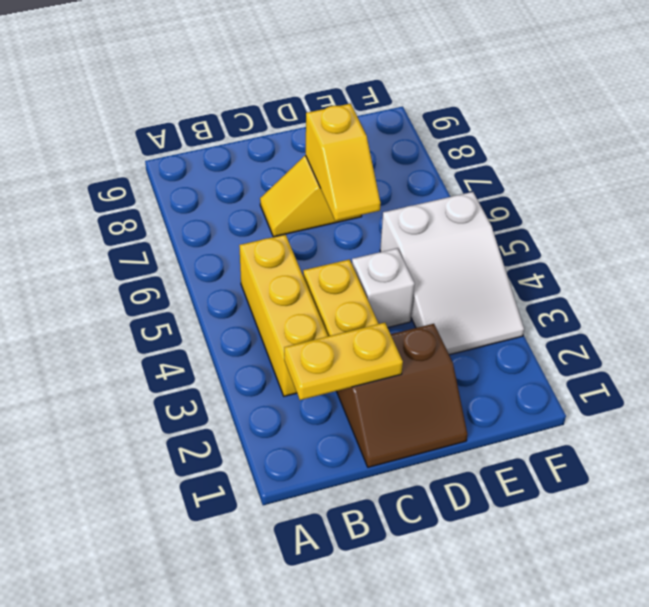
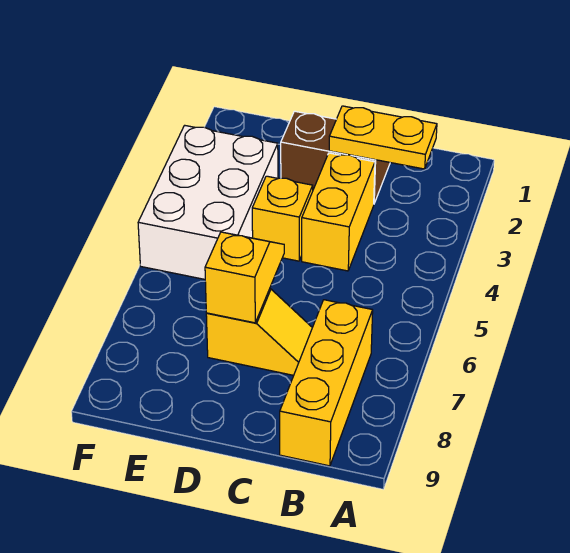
yellow brick B3:B5 level 1 -> yellow brick B7:B9 level 1
white brick D4 level 1 -> yellow brick D4 level 1
white slope E3:F5 level 1 top 5 -> white brick E3:F5 level 1

